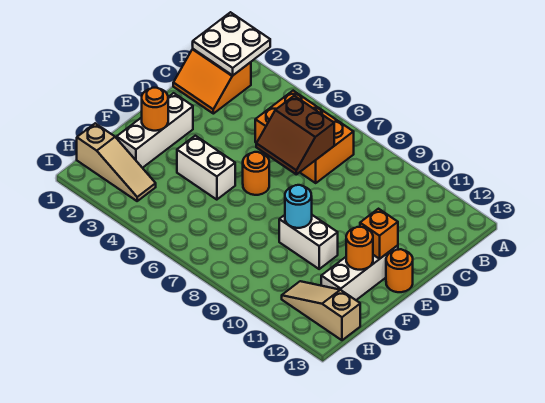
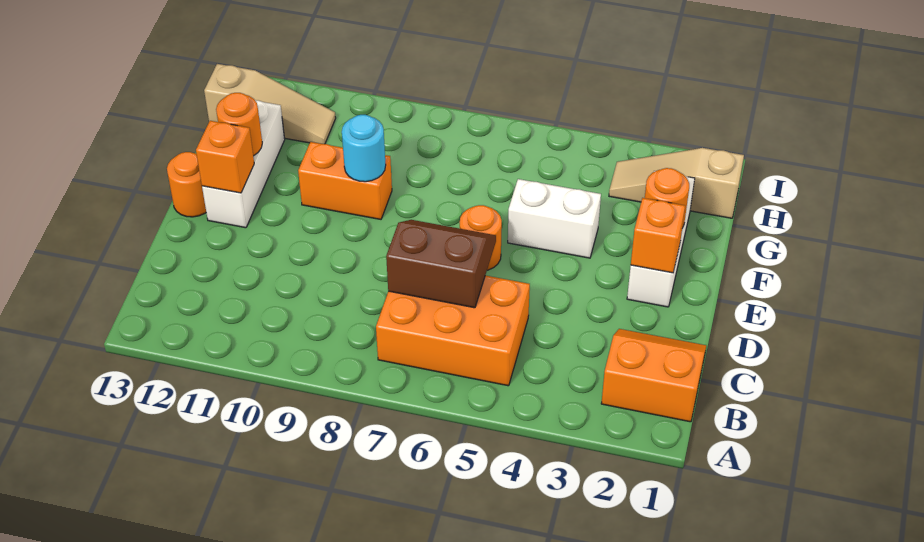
white plate A1:B2 level 2 -> none
none -> orange brick E2 level 2
white brick F9:F10 level 1 -> orange brick F9:F10 level 1

